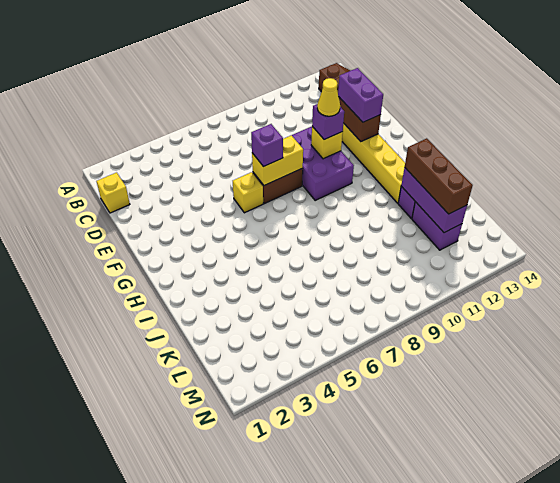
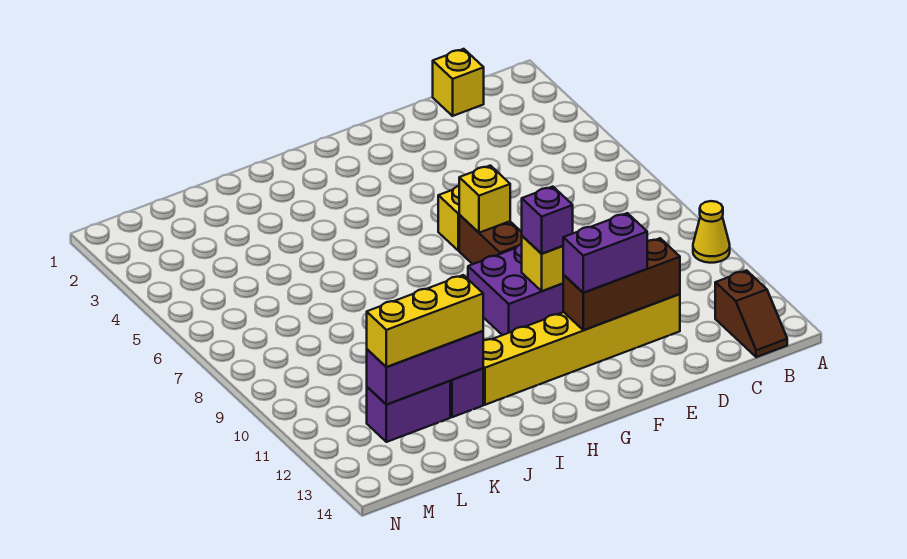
yellow brick F7:F8 level 2 -> yellow brick F7 level 2
purple brick F7 level 3 -> none
yellow cone F10 level 4 -> yellow cone A10 level 1
brown brick J12:L12 level 3 -> yellow brick J12:L12 level 3

